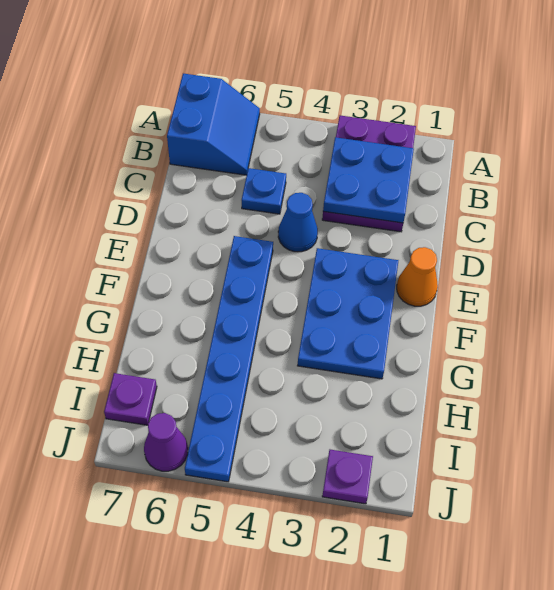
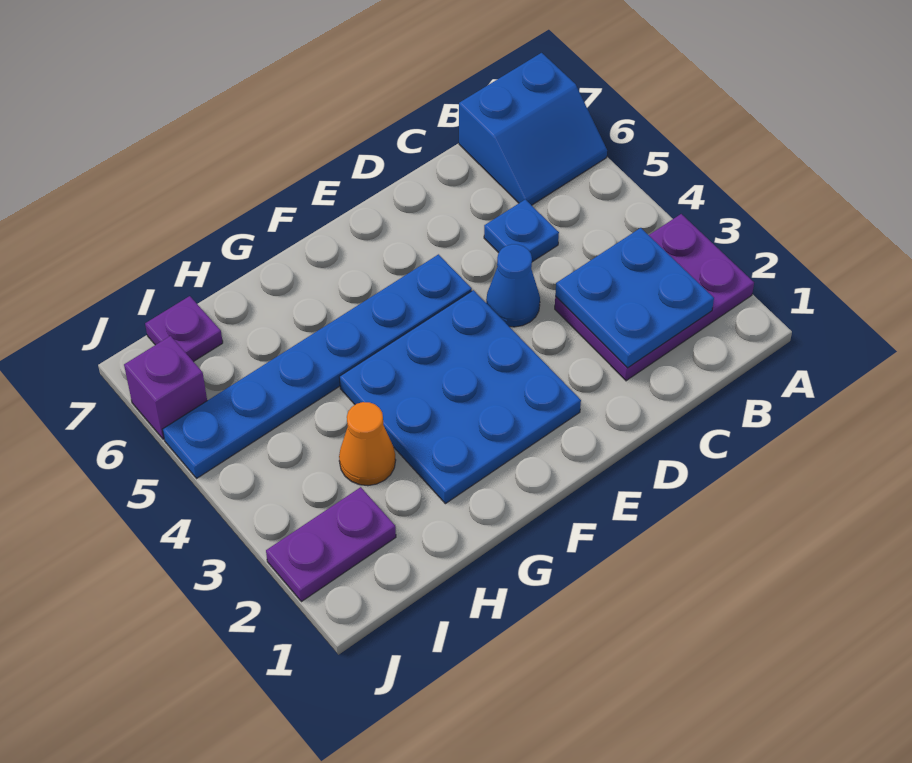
orange cone E1 level 1 -> orange cone H3 level 1
blue plate E2:G3 level 1 -> blue plate E2:G4 level 1
purple plate J2 level 1 -> purple plate I2:J2 level 1
purple cone J6 level 1 -> purple brick J6 level 1

